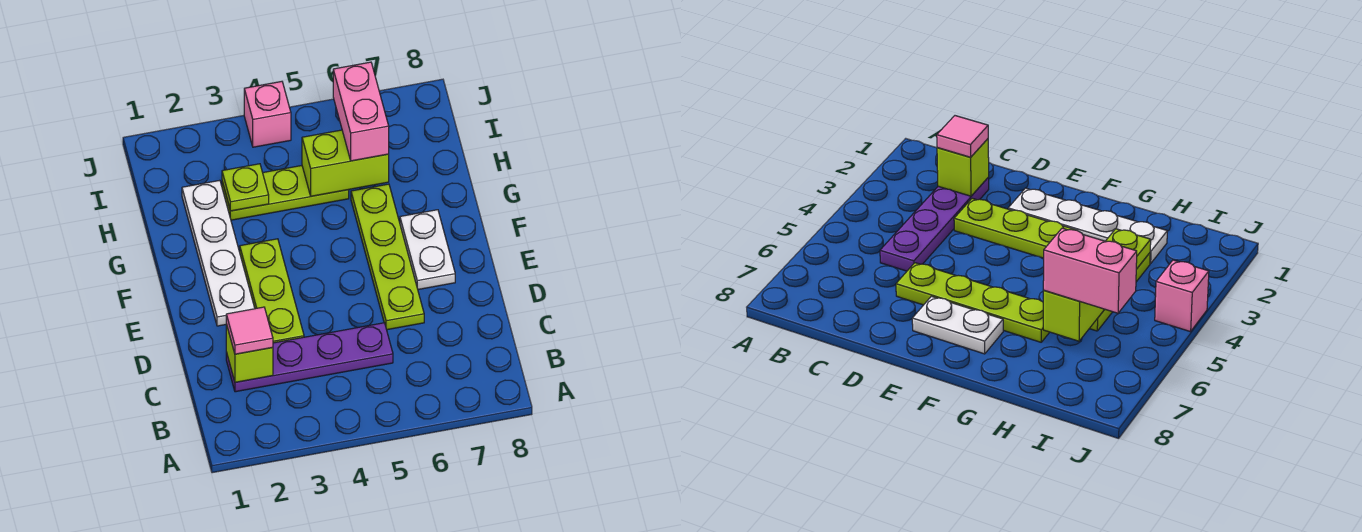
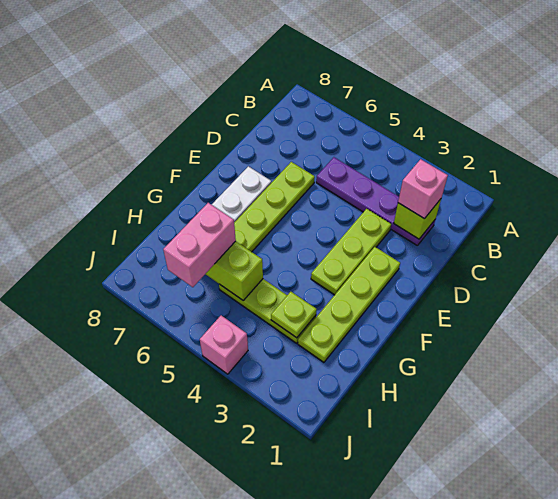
pink tile C2 level 3 -> pink brick C2 level 3
white plate E2:H2 level 1 -> lime plate E2:H2 level 1

